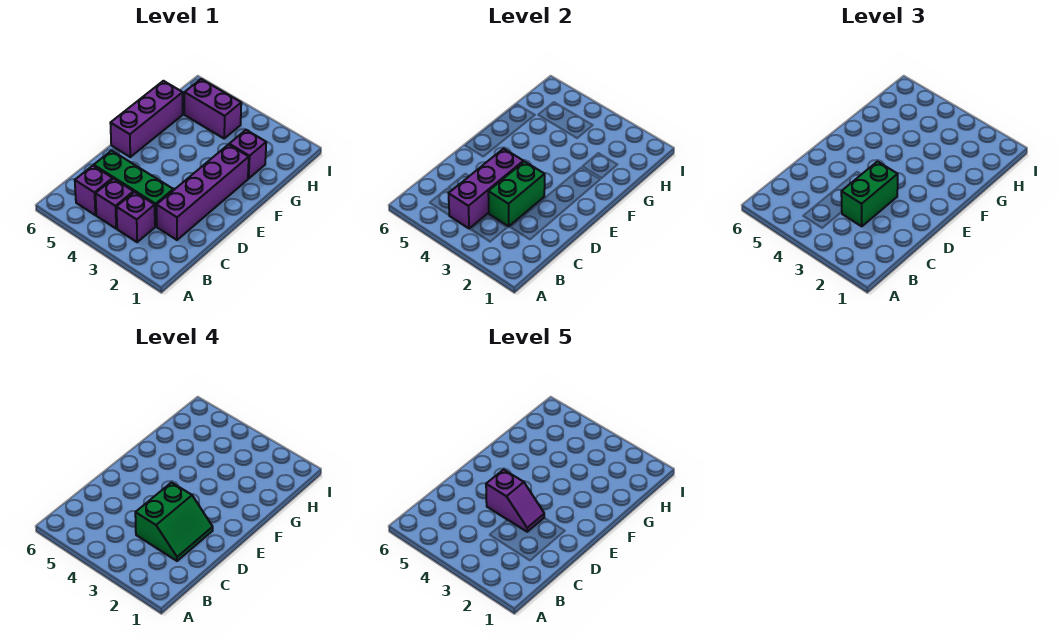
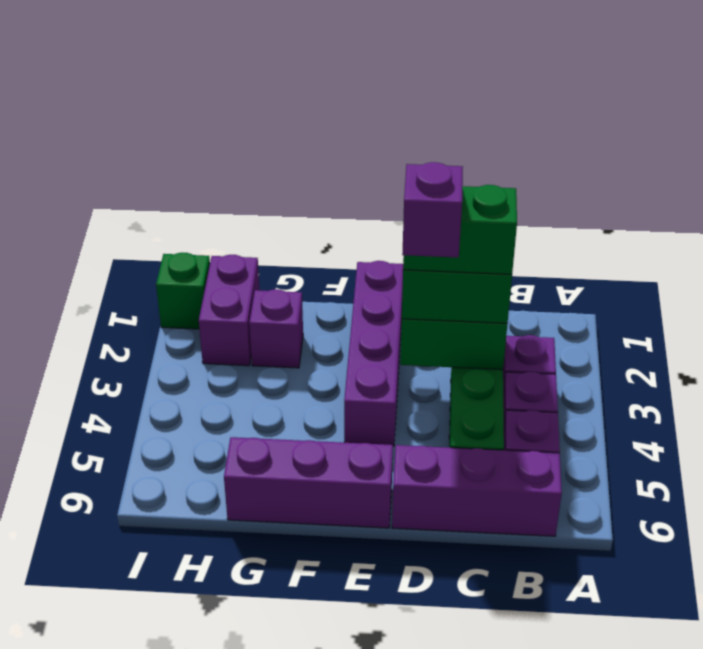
purple brick B4:D4 level 2 -> purple brick B6:D6 level 1
purple brick C2:F2 level 1 -> purple brick E1:E4 level 1
purple brick H4:H5 level 1 -> purple brick H1:H2 level 1
none -> green brick I1 level 1

